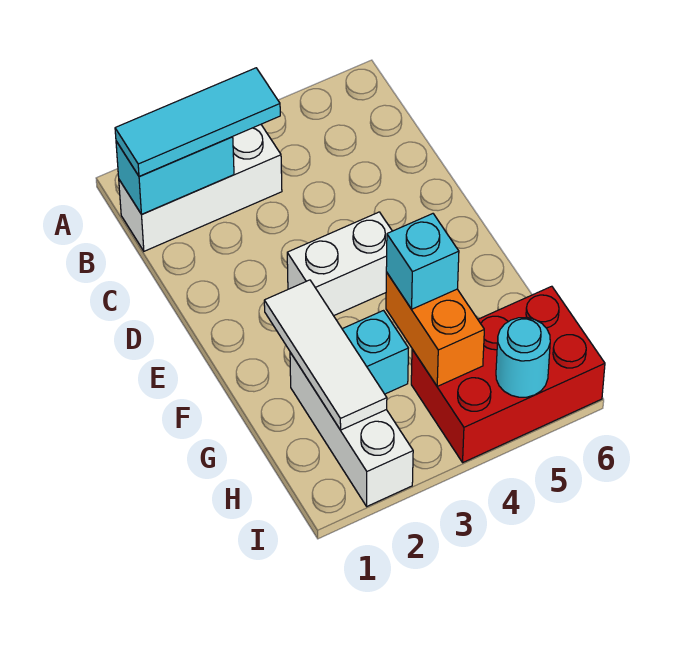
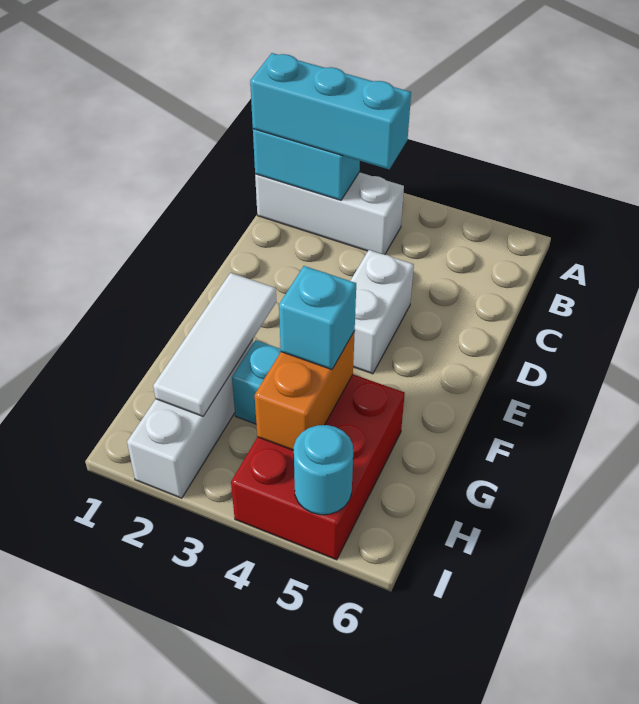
cyan tile B1:B3 level 3 -> cyan brick B1:B3 level 3
white brick E3:E4 level 1 -> white brick D4:E4 level 1
red brick H4:I6 level 1 -> red brick G4:I5 level 1

